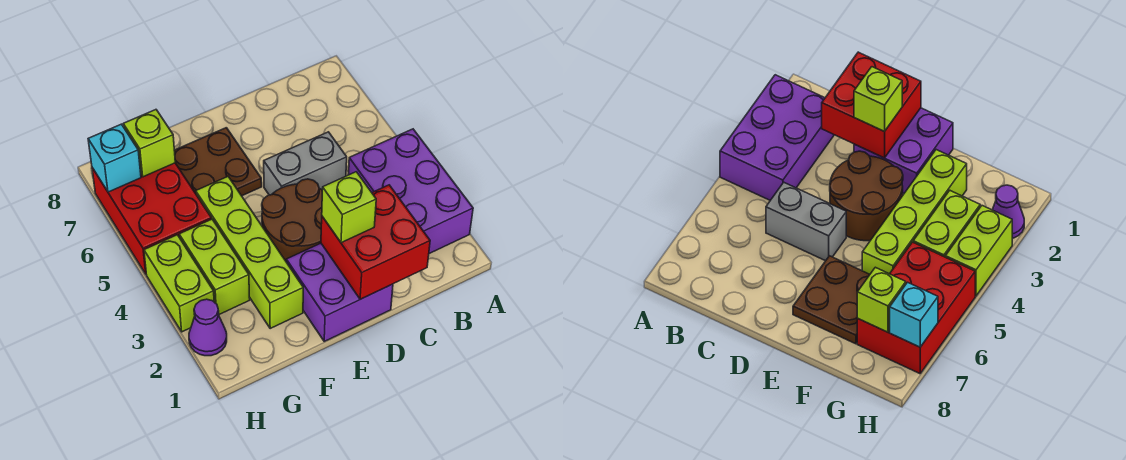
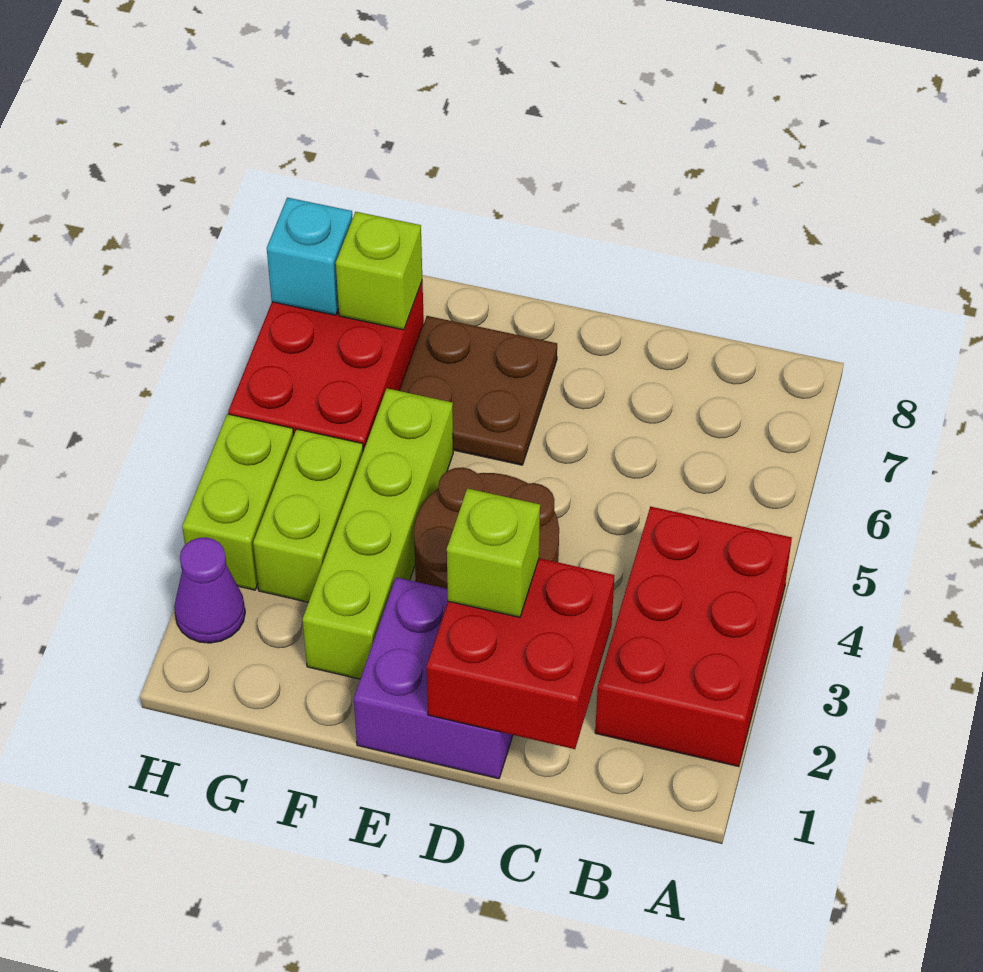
purple brick A2:B4 level 1 -> red brick A2:B4 level 1
grey brick C5:D5 level 1 -> none

